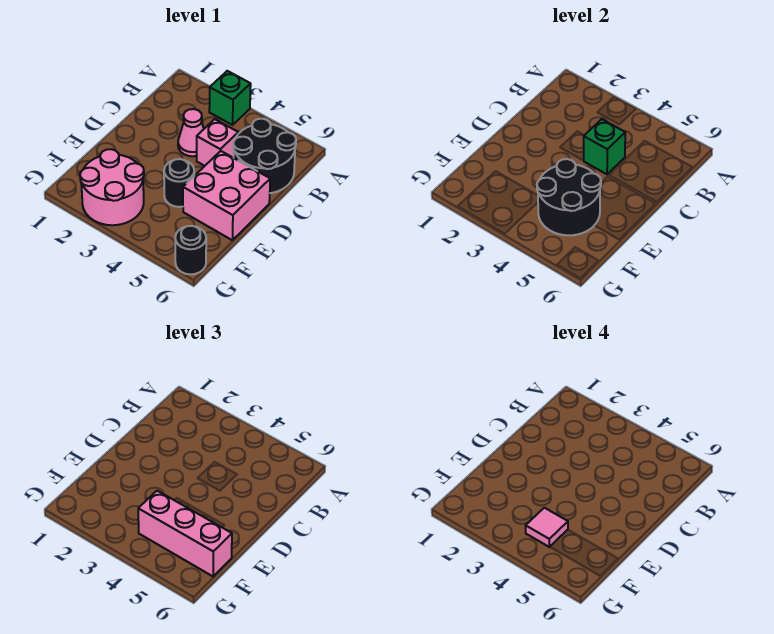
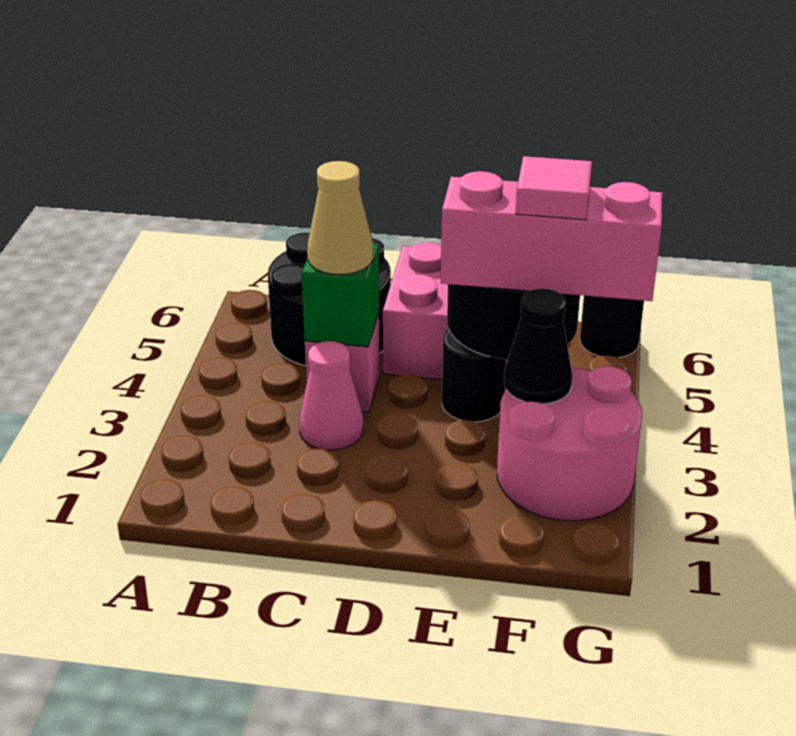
green brick A3 level 1 -> none
none -> tan cone C4 level 3
none -> black cone F3 level 2
pink brick F4:F6 level 3 -> pink brick E4:G4 level 3

